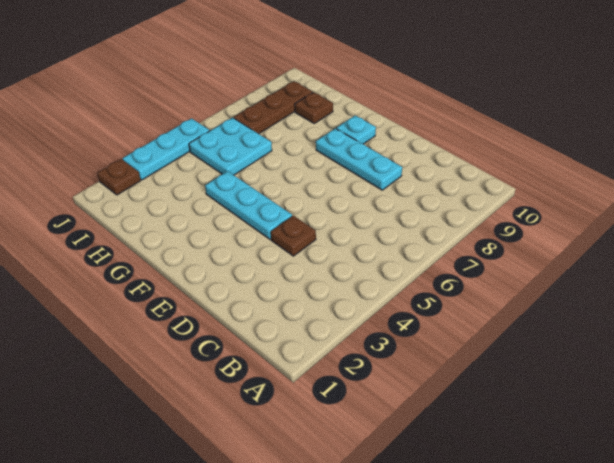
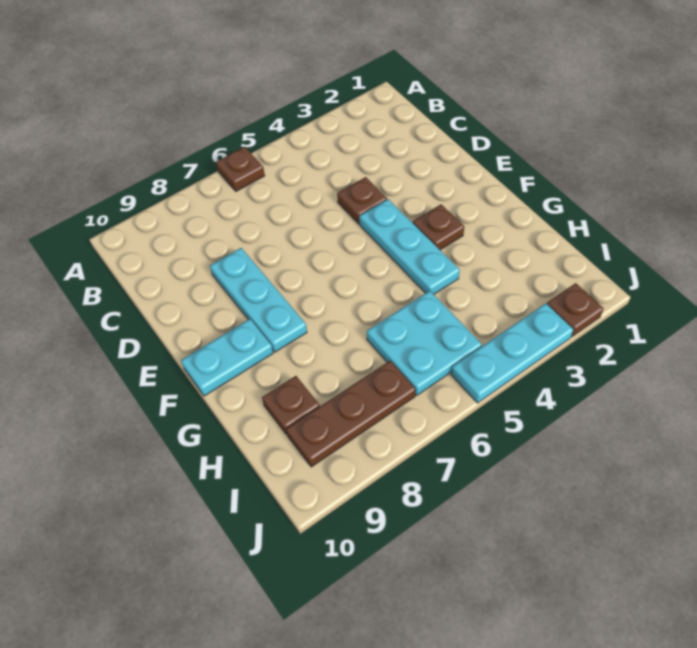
none -> brown plate A6 level 1
none -> brown plate F3 level 1
cyan plate F9 level 1 -> cyan plate F9:F10 level 1

